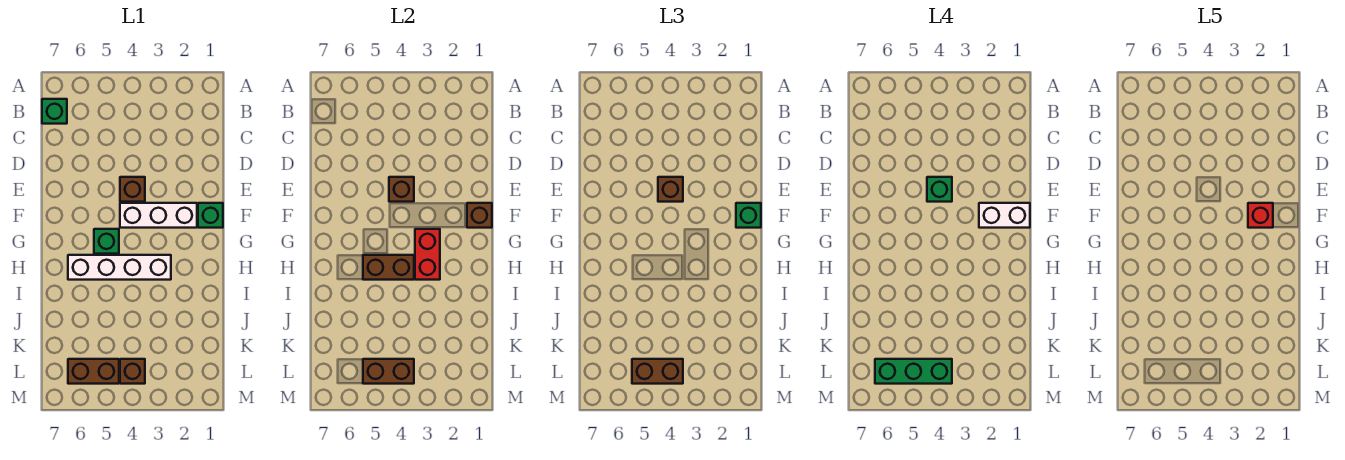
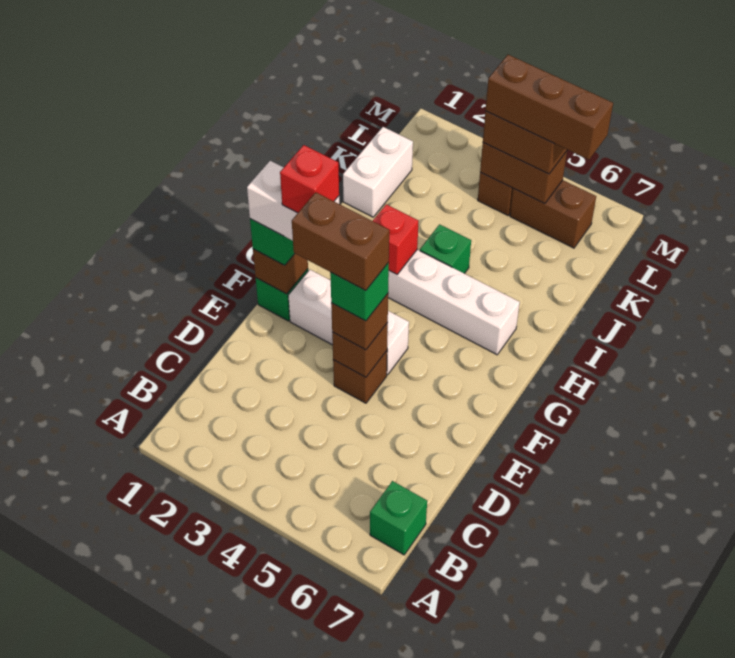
red brick G3:H3 level 2 -> red brick H3 level 2
green brick G5 level 1 -> green brick I4 level 1
brown brick H4:H5 level 2 -> brown brick E3:E4 level 5
none -> white brick J1:K1 level 1
green brick L4:L6 level 4 -> brown brick L4:L6 level 4

